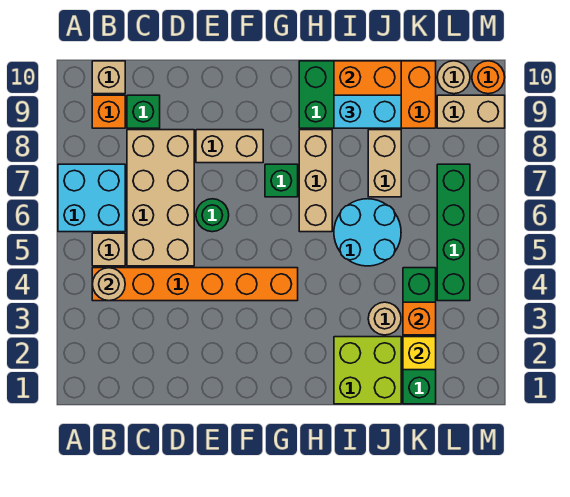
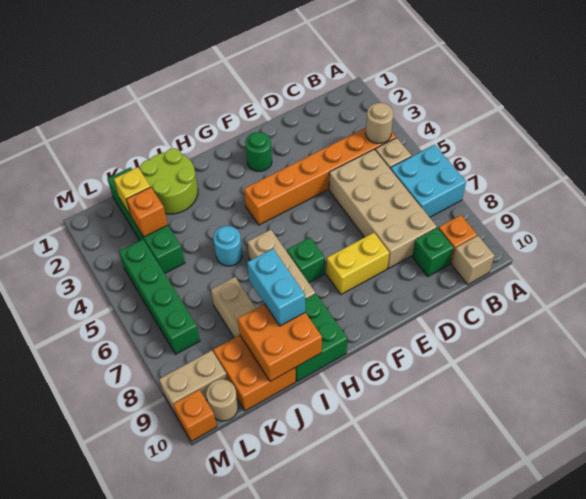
green round brick E6 level 1 -> green round brick F2 level 1
tan brick E8:F8 level 1 -> yellow brick E8:F8 level 1
lime brick I1:J2 level 1 -> lime round brick I1:J2 level 1
cyan round brick I5:J6 level 1 -> cyan round brick I5 level 1
cyan brick I9:J9 level 3 -> cyan brick I8:I9 level 3
tan round brick J3 level 1 -> none
orange round brick M10 level 1 -> orange brick M10 level 1

